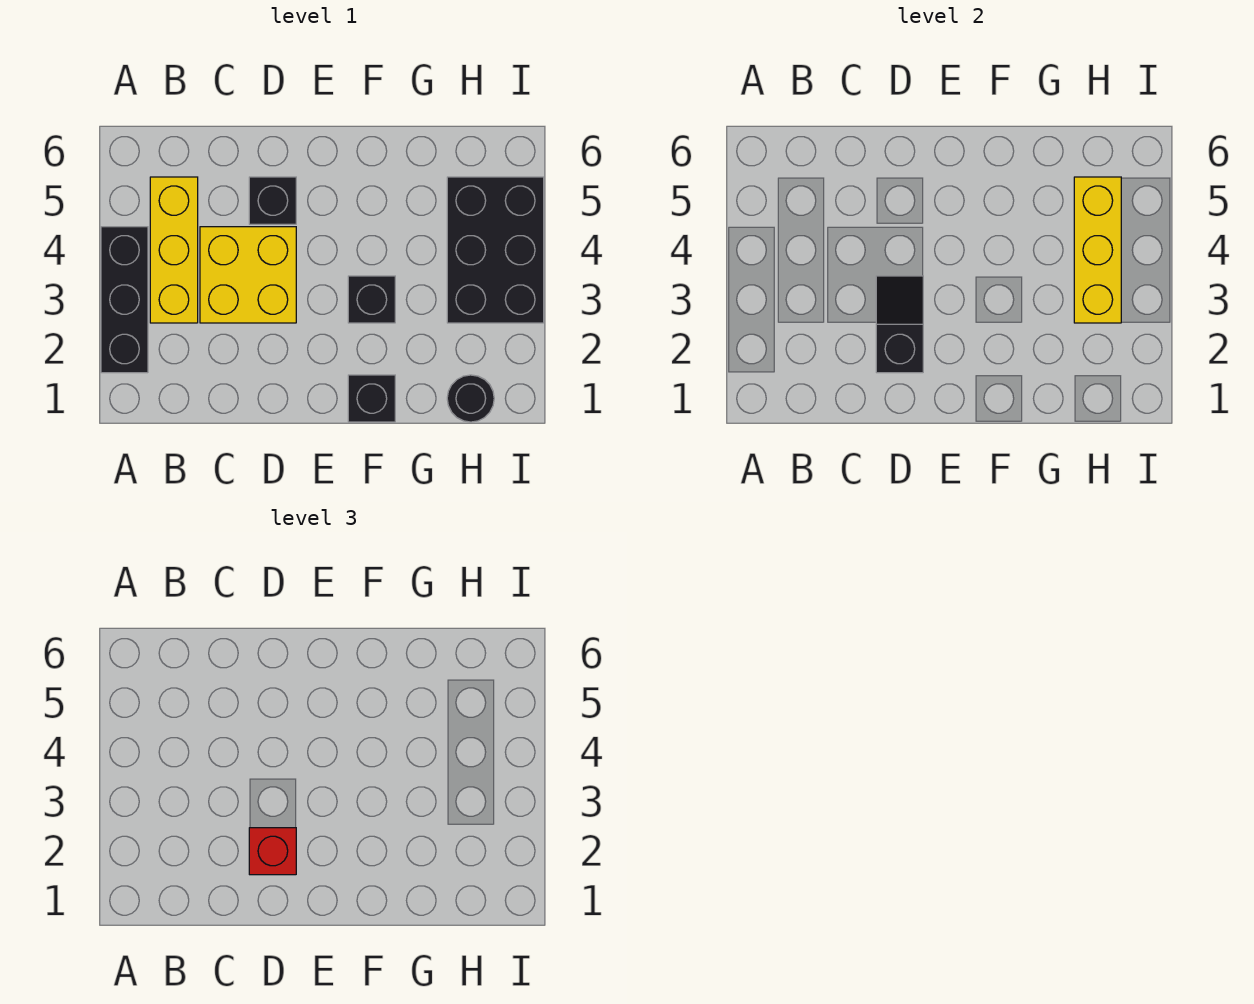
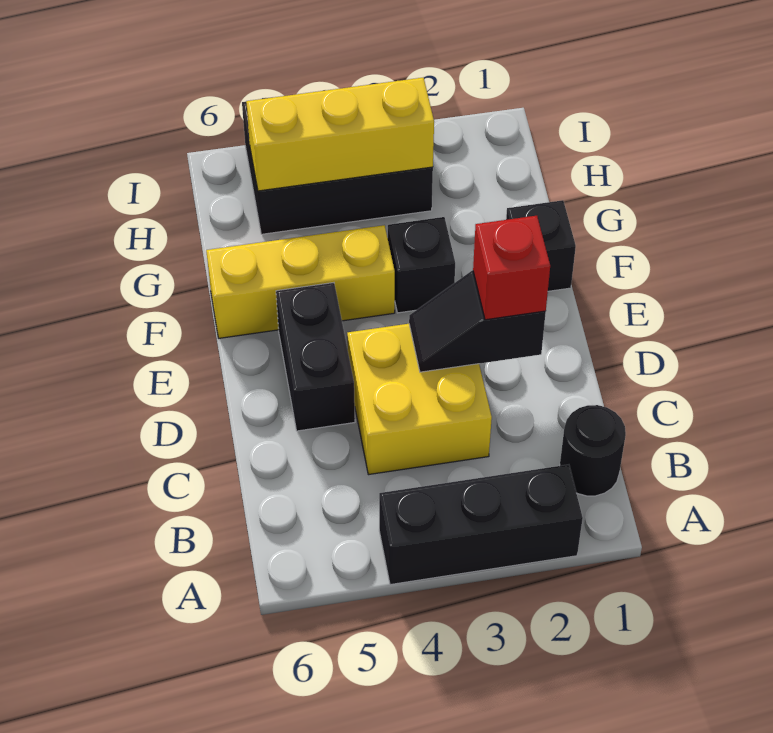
yellow brick B3:B5 level 1 -> yellow brick F4:F6 level 1
black brick D5 level 1 -> black brick D5:E5 level 1
black round brick H1 level 1 -> black round brick B1 level 1

